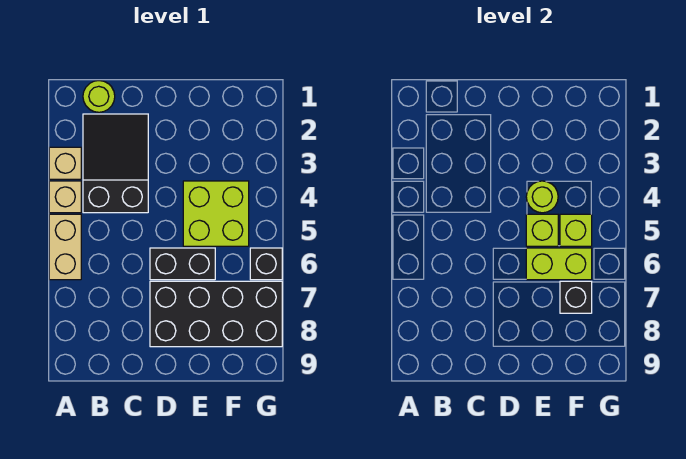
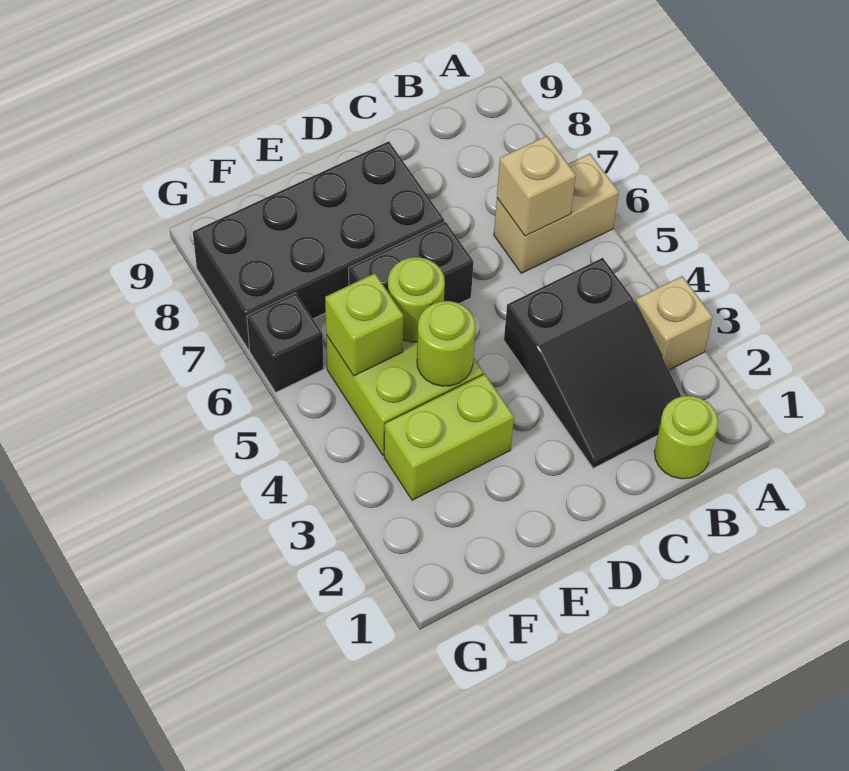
tan brick A4 level 1 -> tan brick B6 level 2
tan brick A5:A6 level 1 -> tan brick A6:B6 level 1
lime brick E5 level 2 -> lime round brick E5 level 2
lime brick E6:F6 level 2 -> lime brick E3:F3 level 1
black brick F7 level 2 -> none

